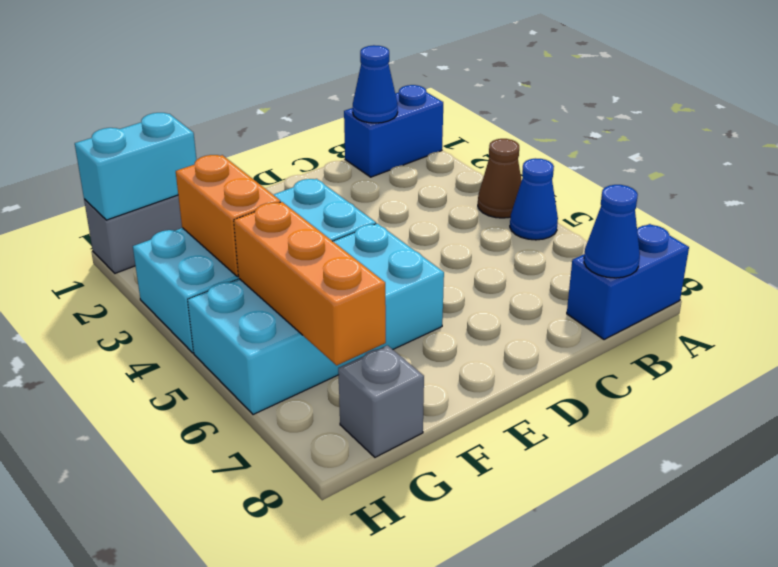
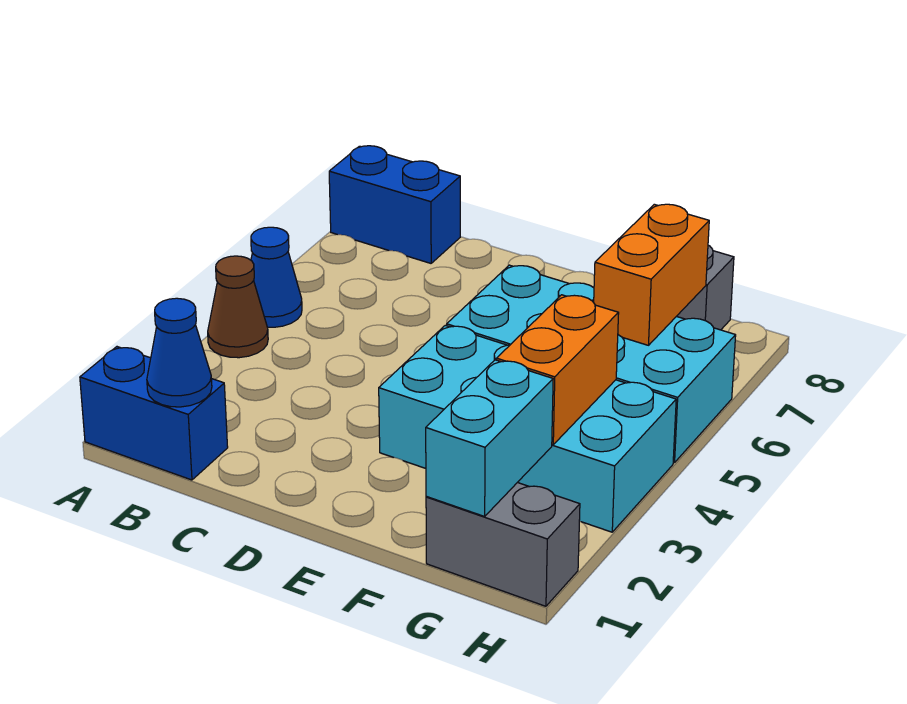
blue cone B8 level 2 -> none
cyan brick G1:H1 level 2 -> cyan brick G1:G2 level 2
orange brick G5:G7 level 2 -> orange brick G6:G7 level 2

